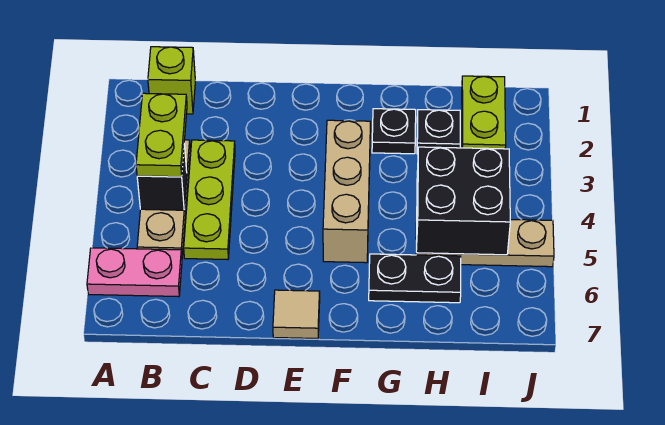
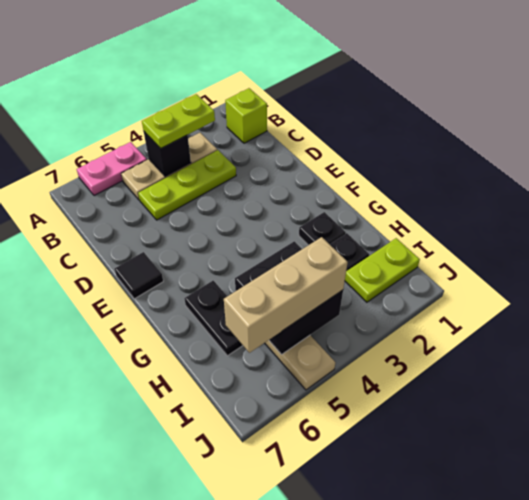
pink plate A6:B6 level 1 -> pink plate A5:A6 level 1
tan tile E7 level 1 -> black tile E7 level 1
tan brick F3:F5 level 1 -> tan brick I4:I6 level 3

